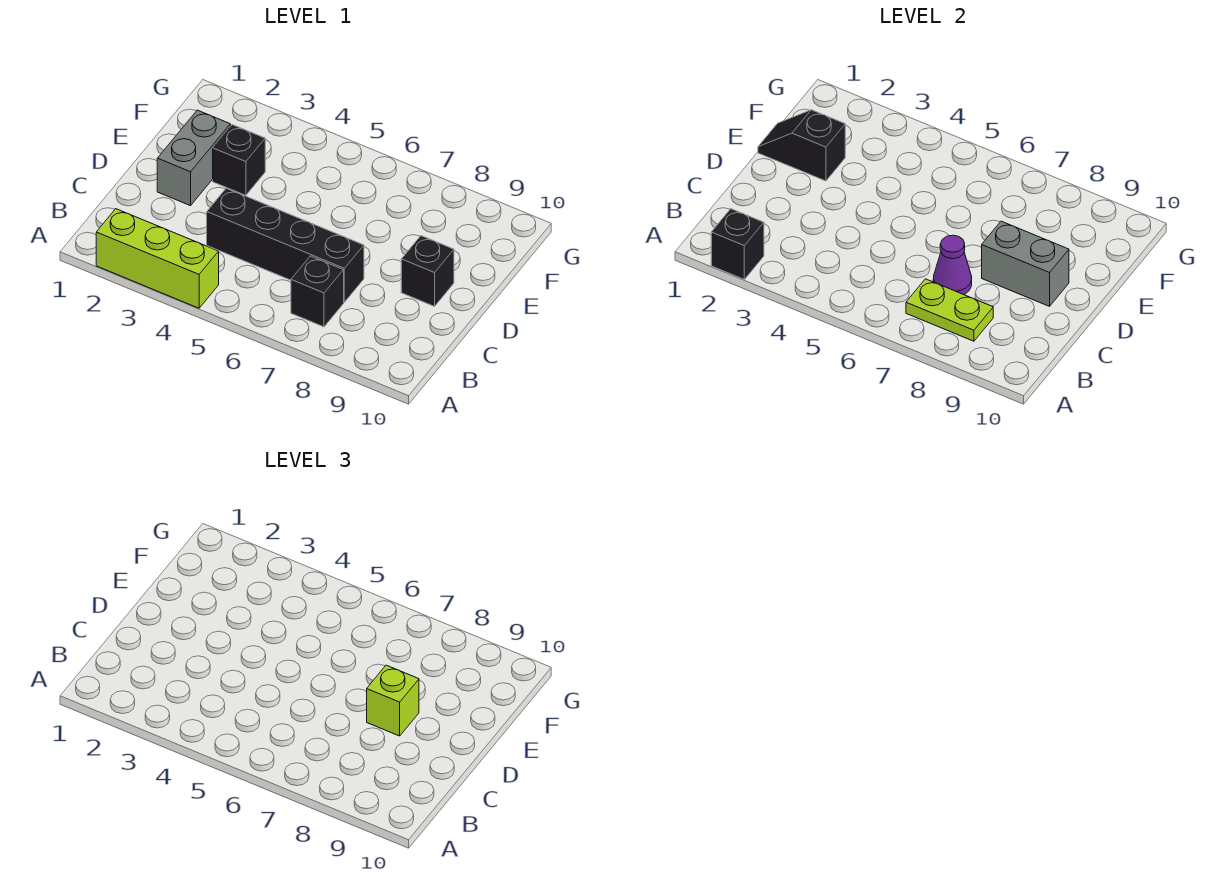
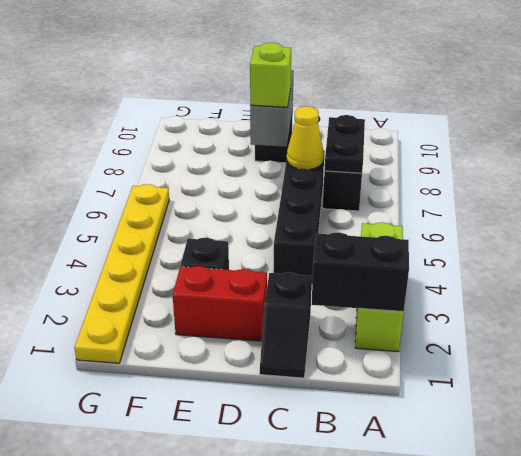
black brick A2 level 2 -> black brick A2:B2 level 2
lime plate B7:B8 level 2 -> black plate B7:B8 level 2
purple cone C7 level 2 -> yellow cone C7 level 2
grey brick D2:E2 level 1 -> red brick D2:E2 level 1
black slope E1:E2 level 2 top 2 -> black slope C1:C2 level 1 top 2
none -> yellow plate G1:G6 level 1

